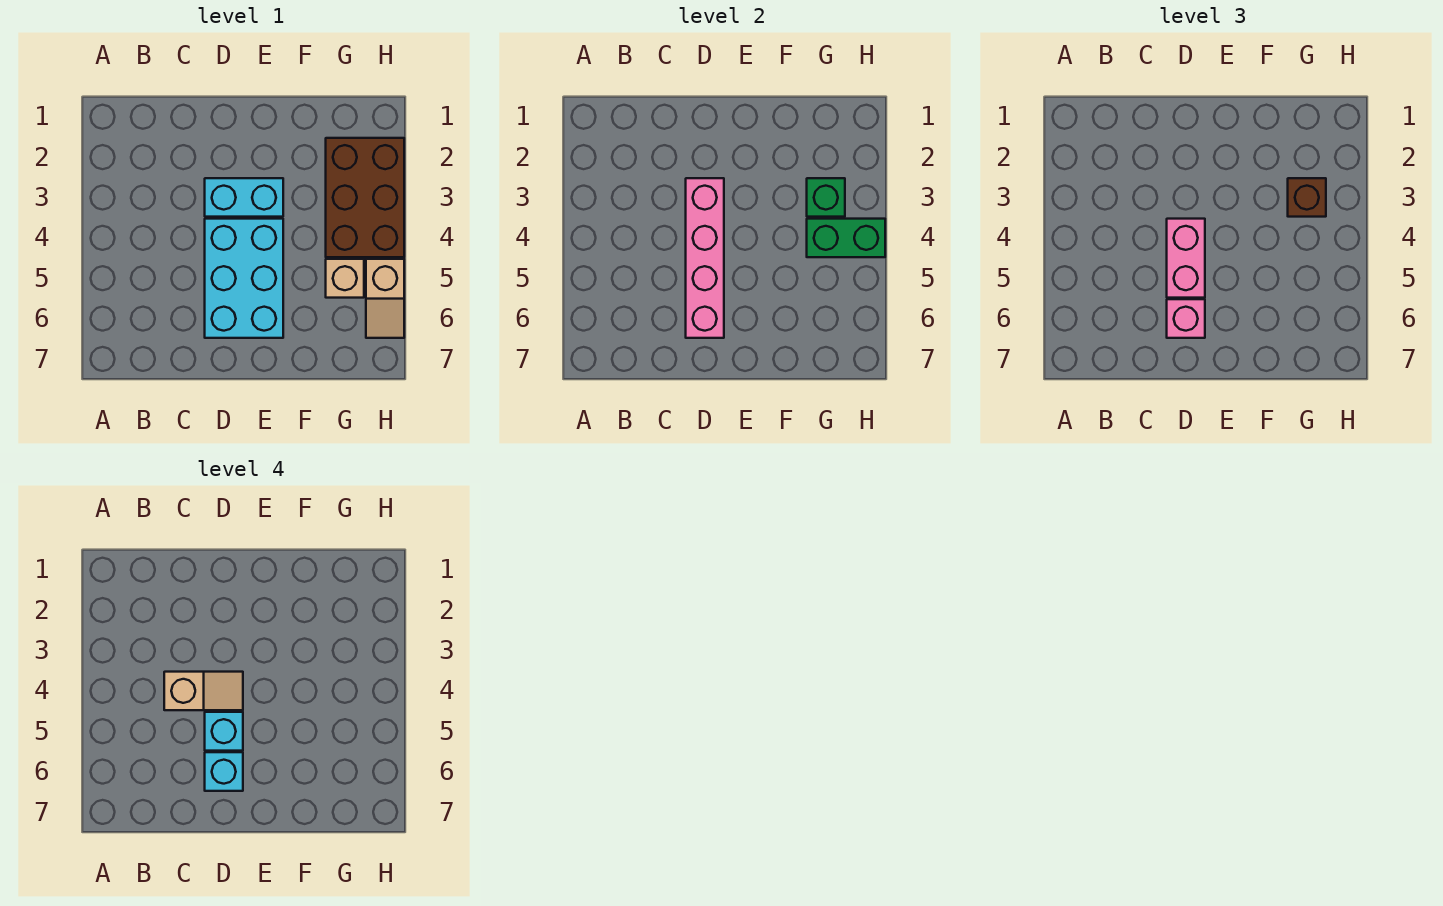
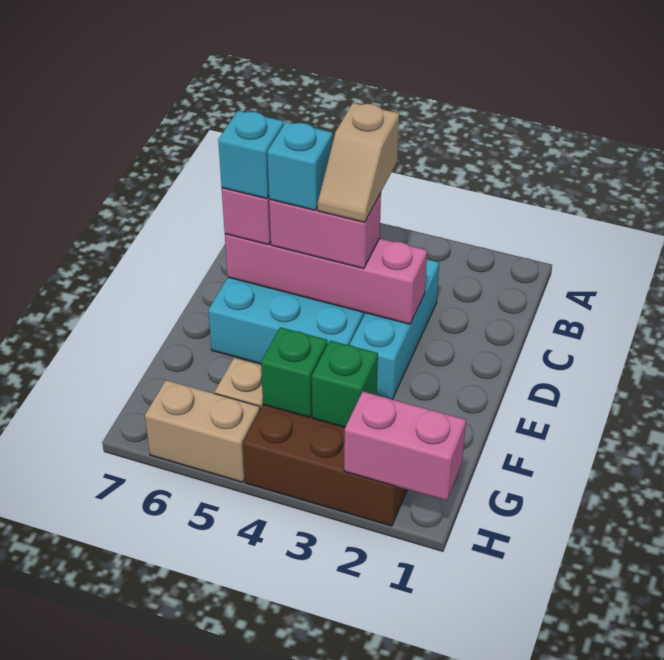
cyan brick D3:E3 level 1 -> cyan brick C3:E3 level 1
brown brick G3 level 3 -> none
green brick G4:H4 level 2 -> green brick G4 level 2
none -> pink brick H1:H2 level 2
tan slope H5:H6 level 1 top 5 -> tan brick H5:H6 level 1

